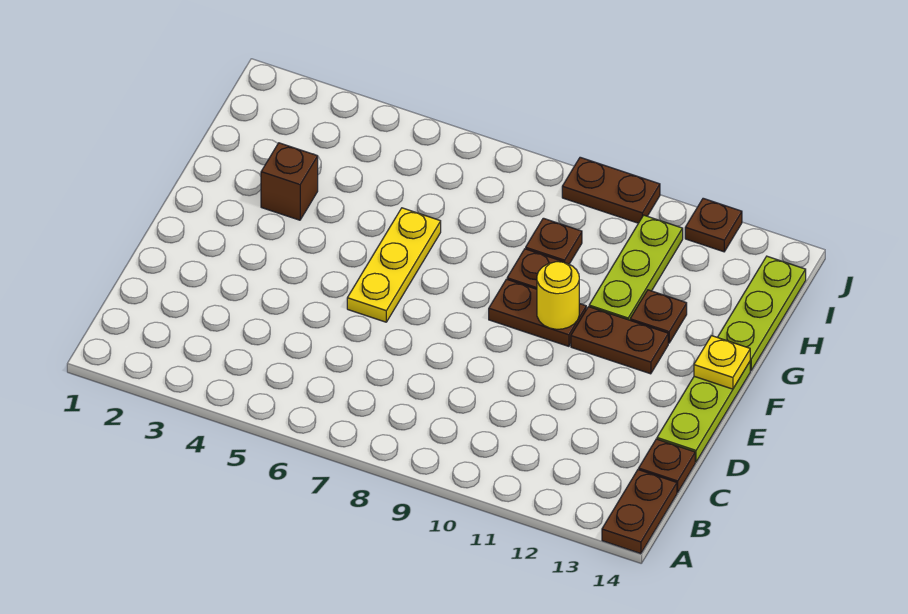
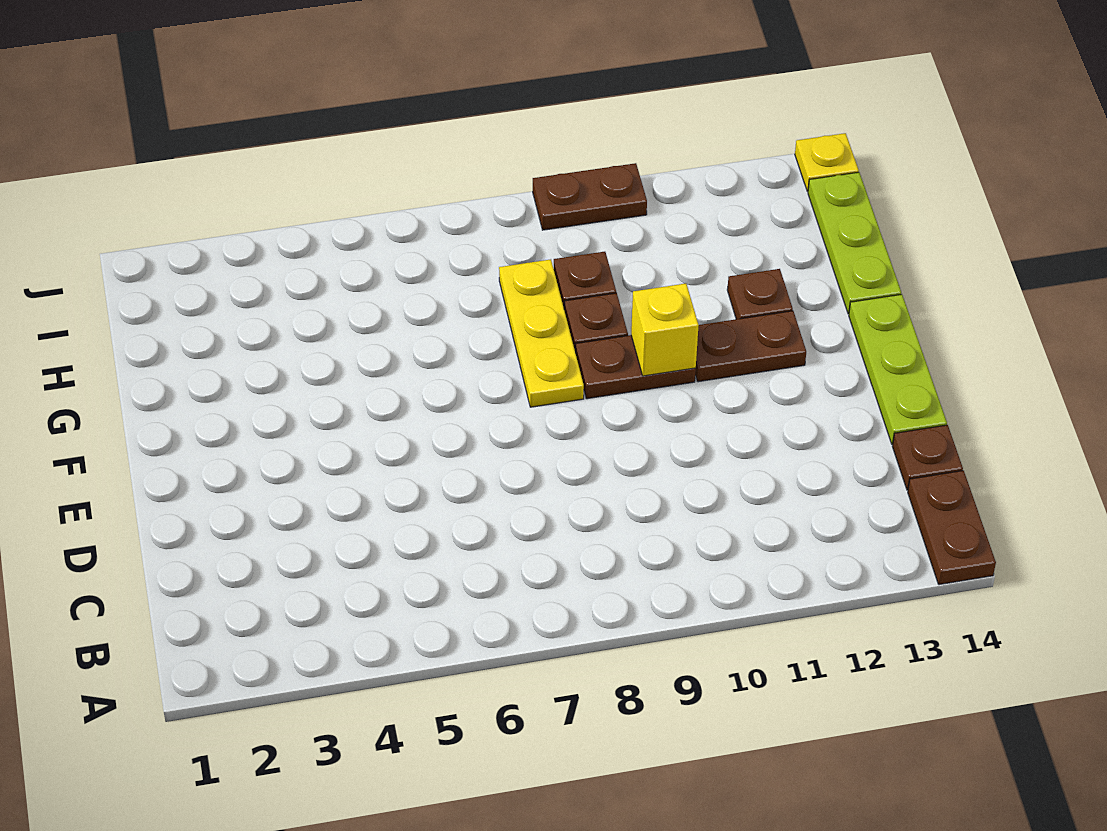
yellow plate E6:G6 level 1 -> yellow plate F8:H8 level 1
yellow round brick F10 level 2 -> yellow brick F10 level 2
yellow plate F14 level 2 -> yellow plate J14 level 1
brown brick G3 level 1 -> none
lime plate G11:I11 level 1 -> none
brown plate J12 level 1 -> none

